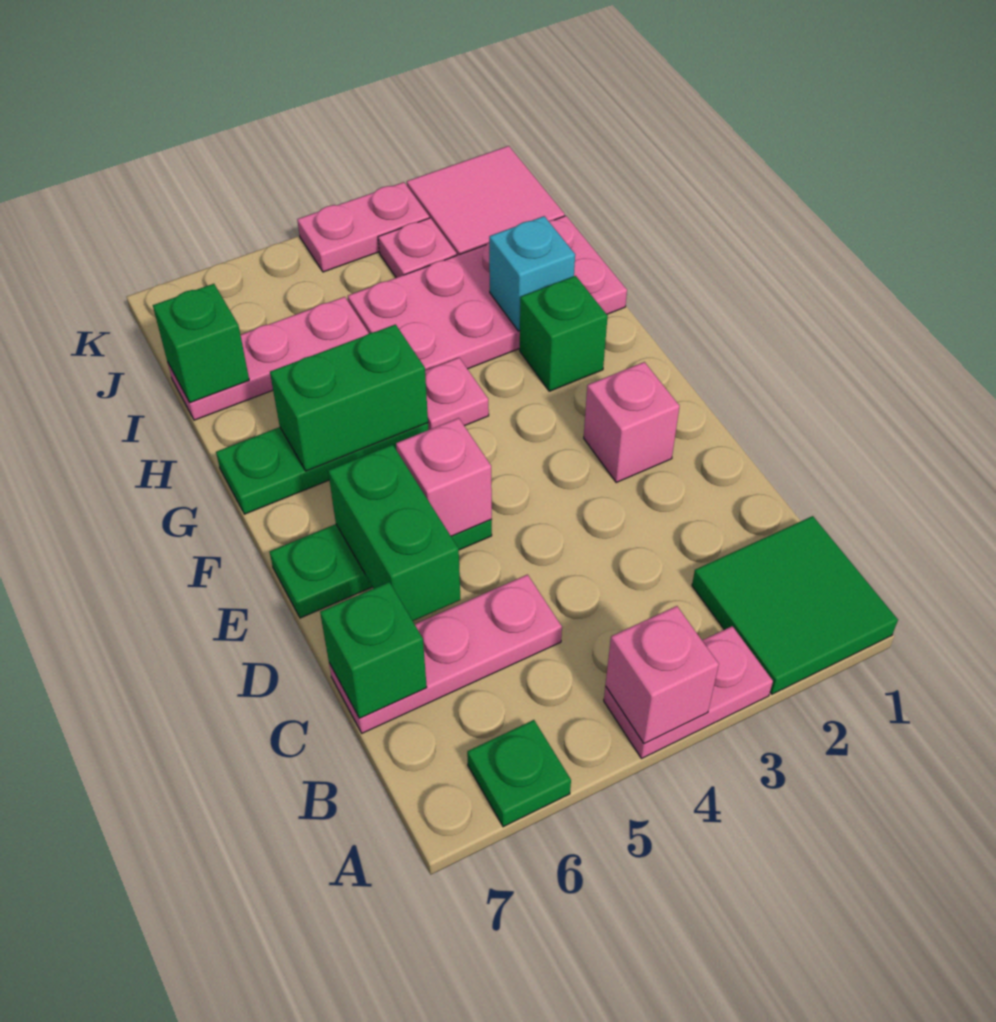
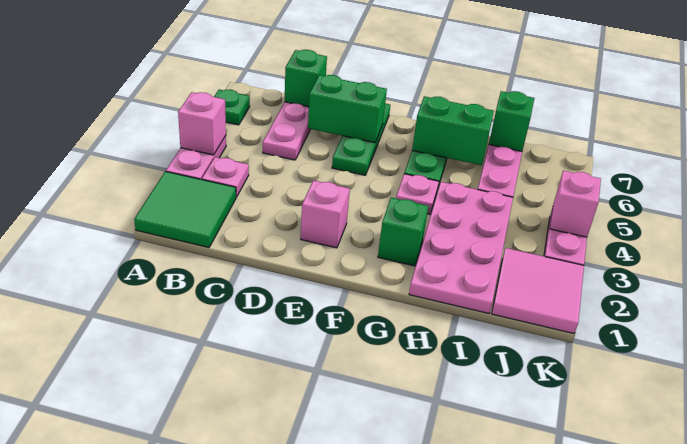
pink brick E5 level 2 -> pink brick K4 level 2
green brick G5:G6 level 2 -> green brick G6:H6 level 2
cyan brick H2 level 2 -> none
pink plate J3 level 1 -> pink plate B3 level 1

